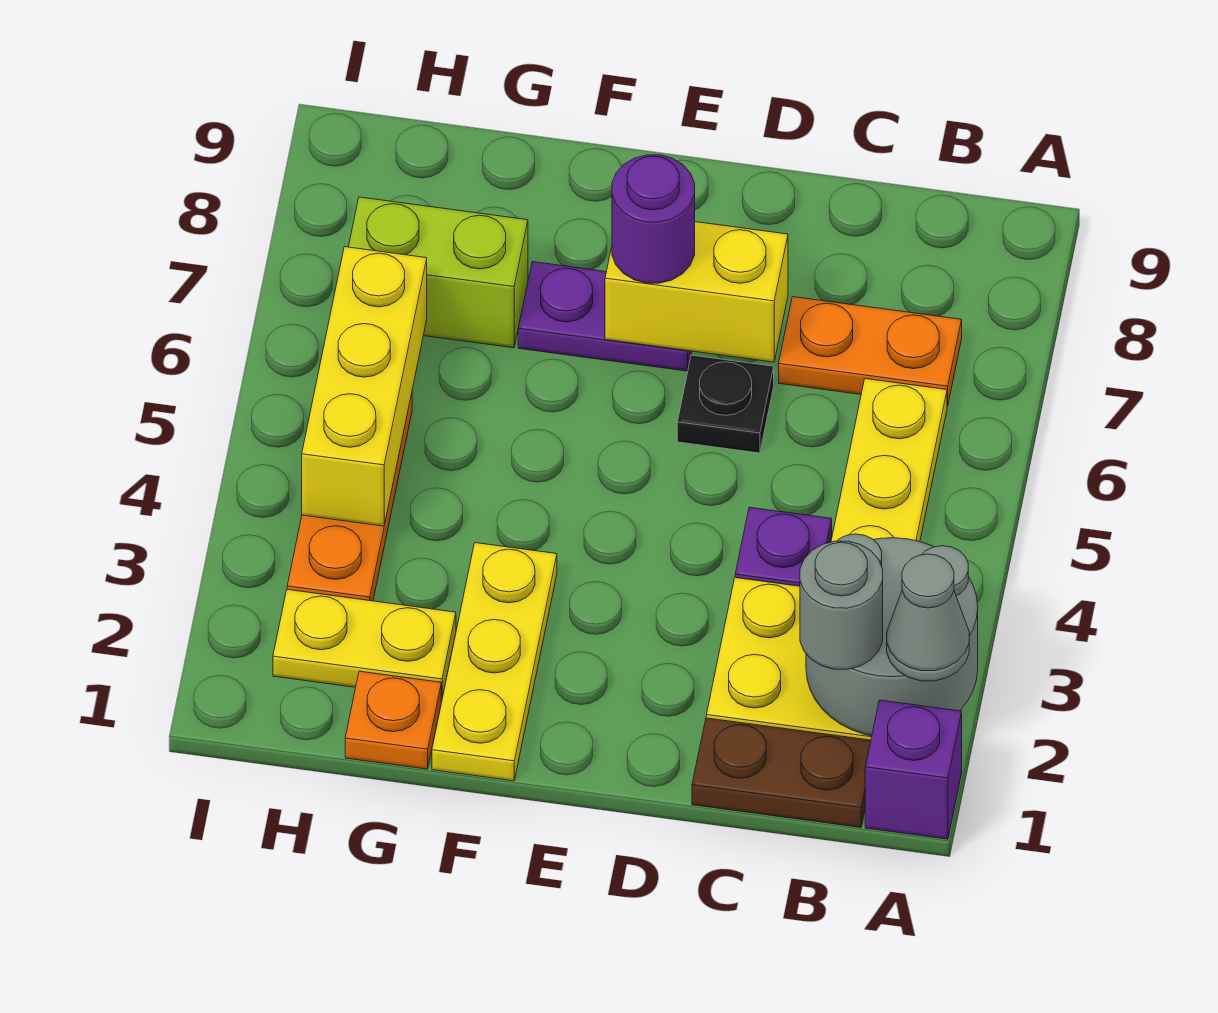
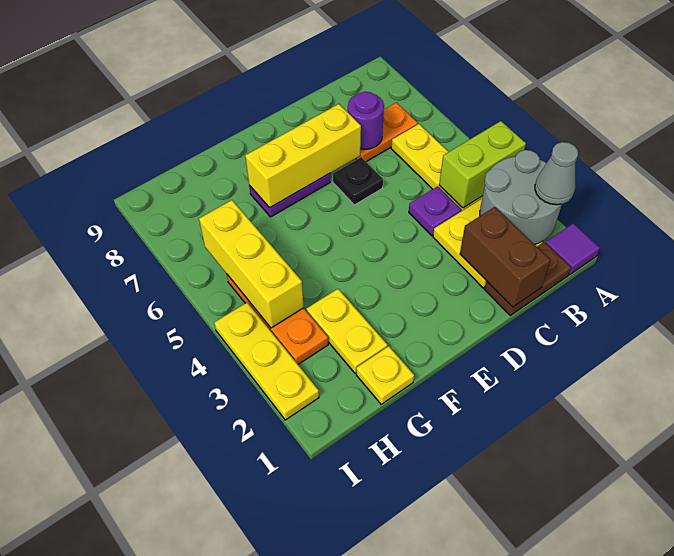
purple brick A1 level 1 -> purple tile A1 level 1
grey round brick B2 level 3 -> none
none -> brown brick C1:C2 level 2
yellow brick D7:E7 level 2 -> yellow brick D7:F7 level 2
purple round brick E7 level 3 -> purple round brick C7 level 2
yellow plate F1:F3 level 1 -> yellow plate I2:I4 level 1
orange plate G1 level 1 -> yellow plate G1 level 1
yellow plate G2:H2 level 1 -> yellow plate G2:G3 level 1
lime brick G7:H7 level 1 -> lime brick A4:B4 level 2

